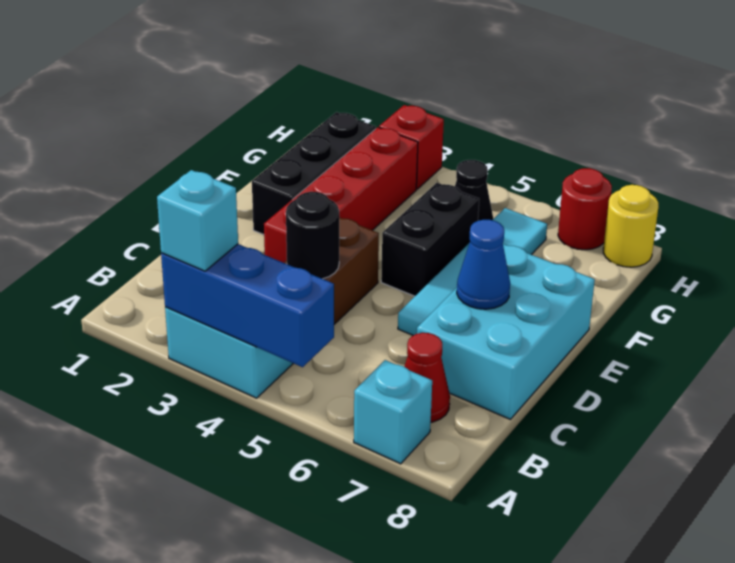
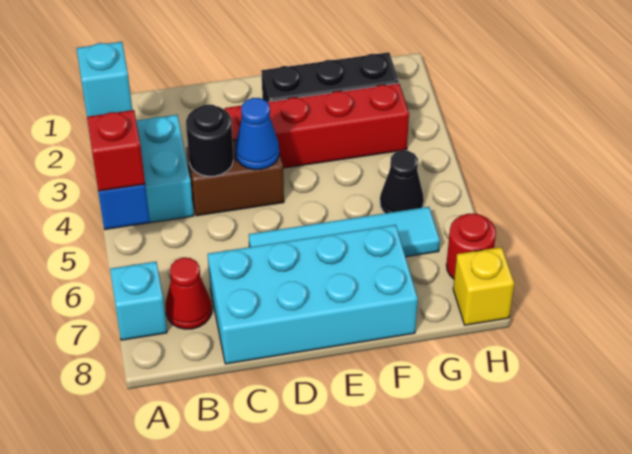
cyan brick C7:E8 level 1 -> cyan brick C7:F8 level 1
blue cone D7 level 2 -> blue cone D4 level 2
black brick E5:F5 level 1 -> none
red brick H3 level 1 -> red brick A5 level 3
yellow round brick H8 level 1 -> yellow brick H8 level 1

